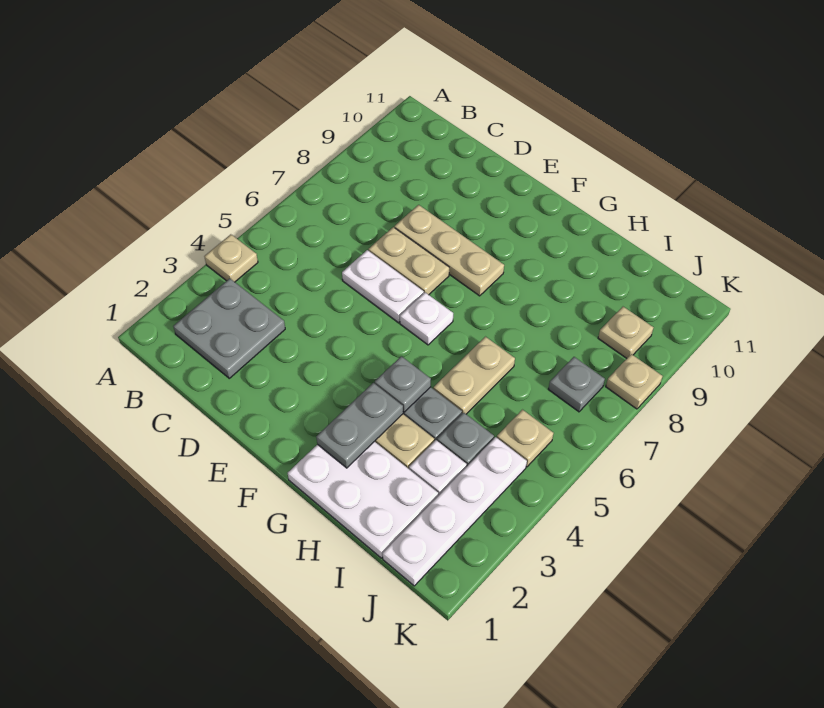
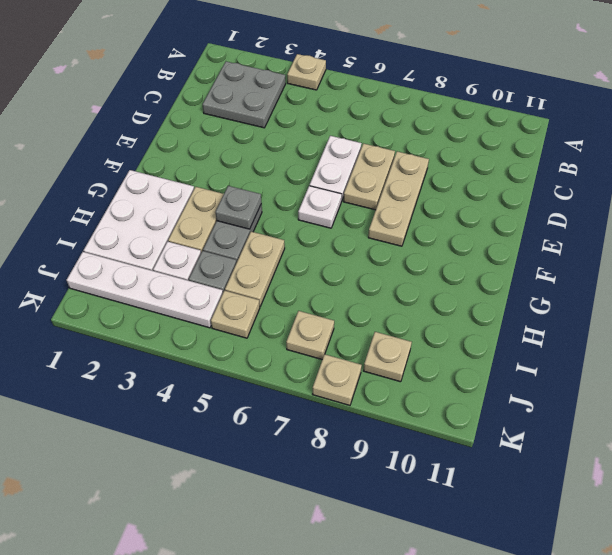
grey plate G2:G3 level 2 -> none
tan plate H5:H6 level 1 -> tan plate H5:I5 level 1
grey plate J7 level 1 -> tan plate J7 level 1

